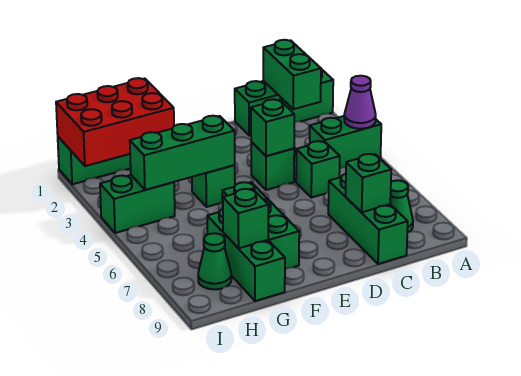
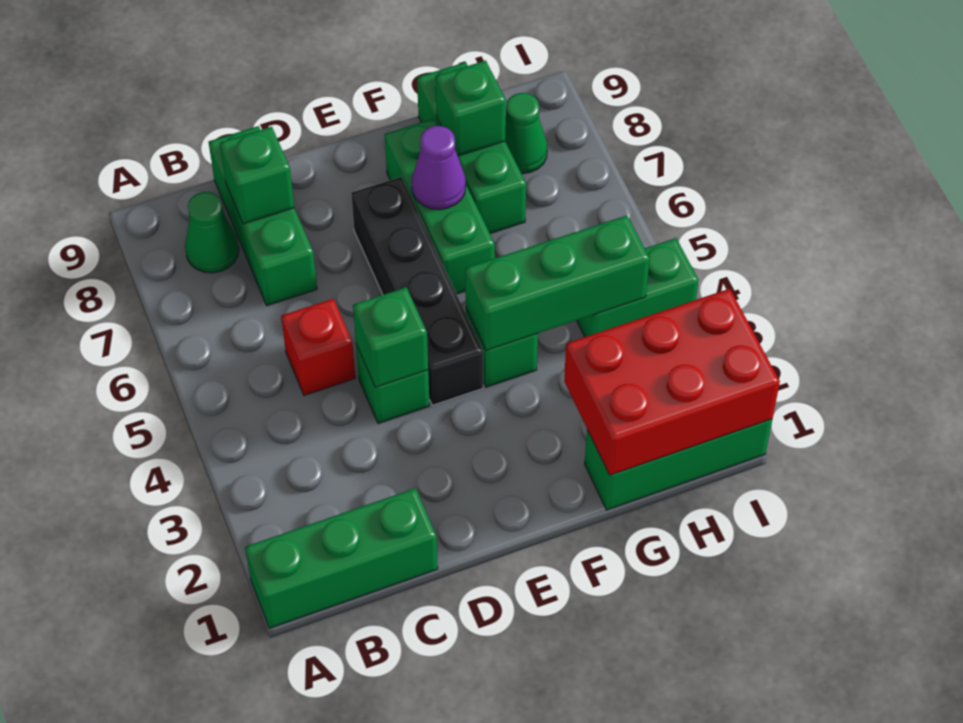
green brick A4:B4 level 1 -> none
purple cone A4 level 2 -> purple cone F7 level 2
green brick B1:B2 level 2 -> none
green brick C5 level 1 -> red brick C5 level 1
none -> black brick E4:E7 level 1

